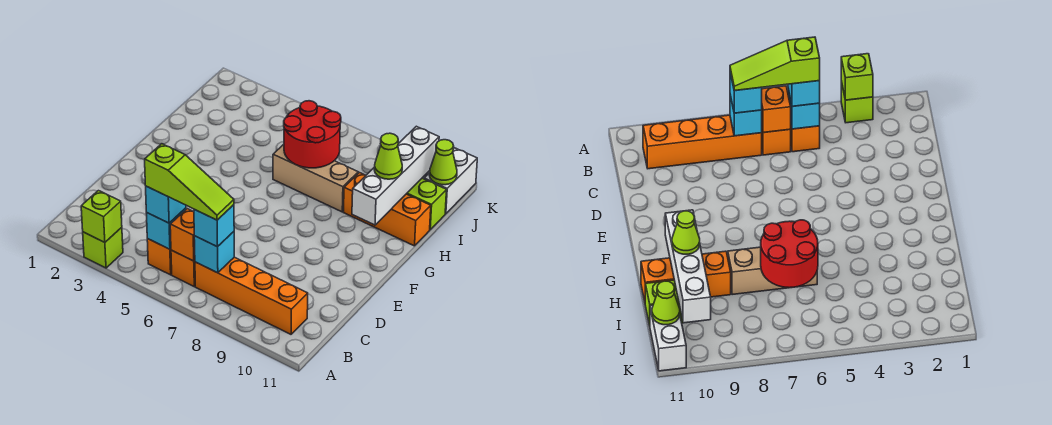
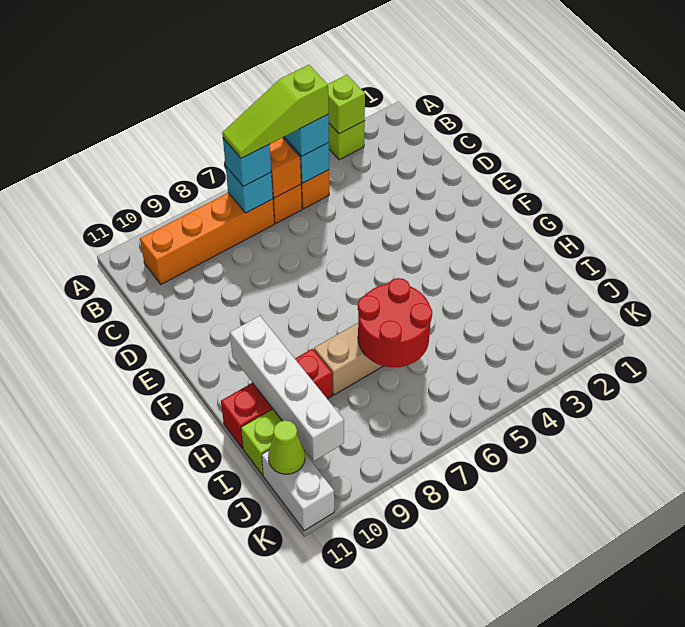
orange brick H9:H11 level 1 -> red brick H9:H11 level 1
lime cone H10 level 3 -> none

